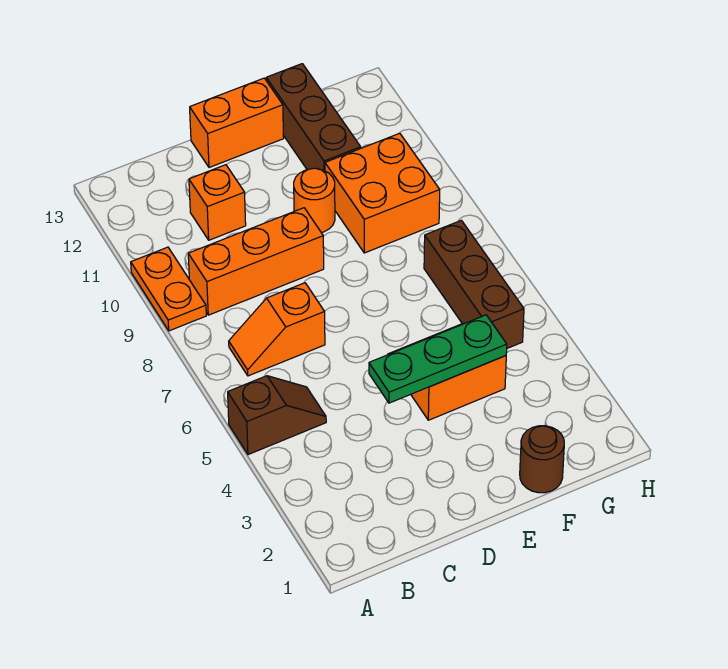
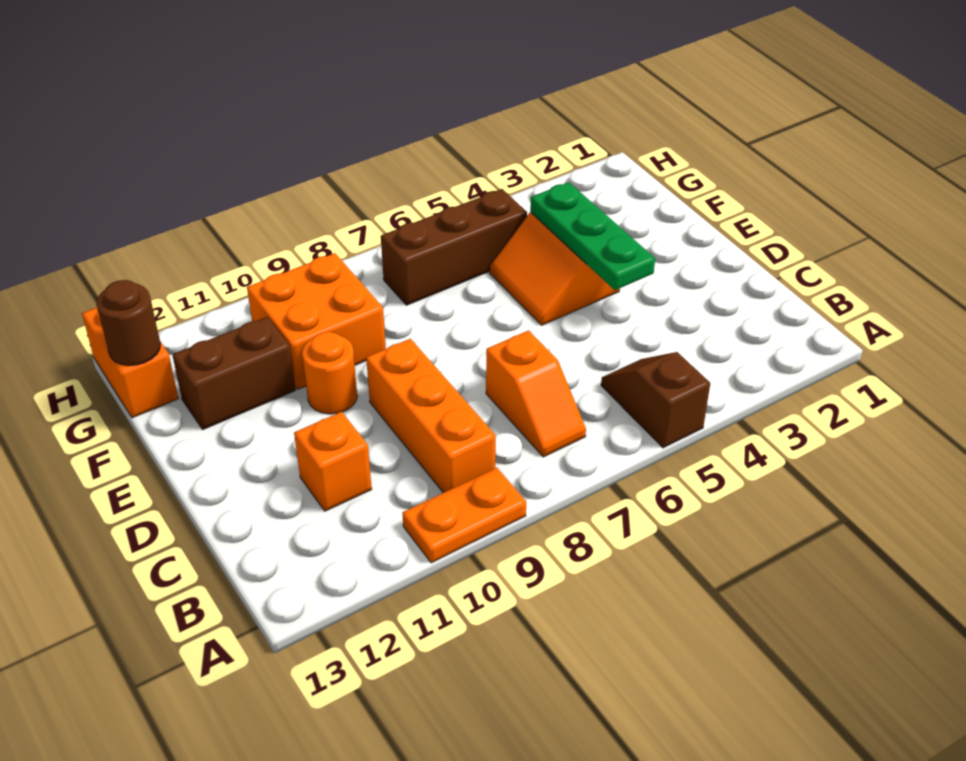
orange brick D13:E13 level 1 -> orange brick G13:H13 level 1
brown round brick F1 level 1 -> brown round brick G13 level 2
brown brick F11:F13 level 1 -> brown brick F11:F12 level 1

